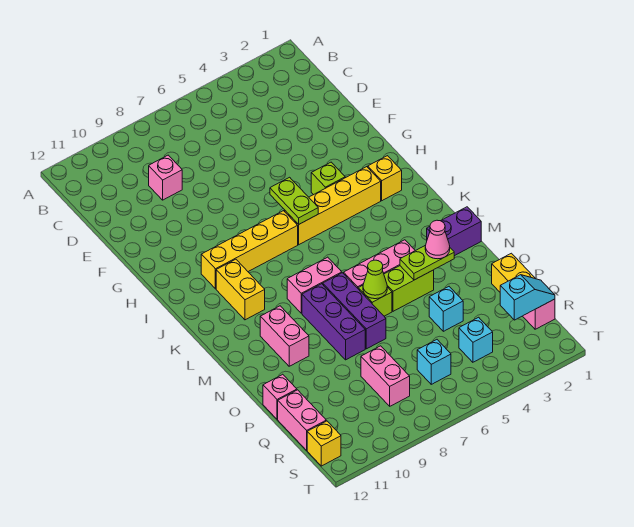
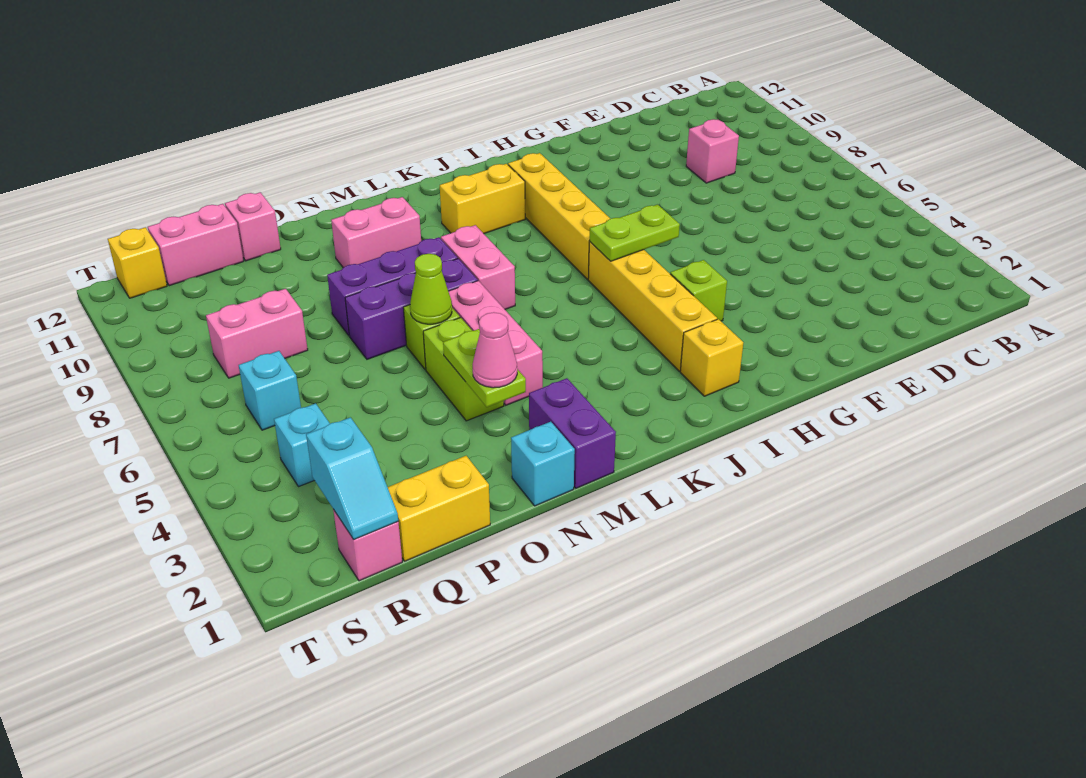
cyan brick P4 level 1 -> cyan brick N1 level 1

